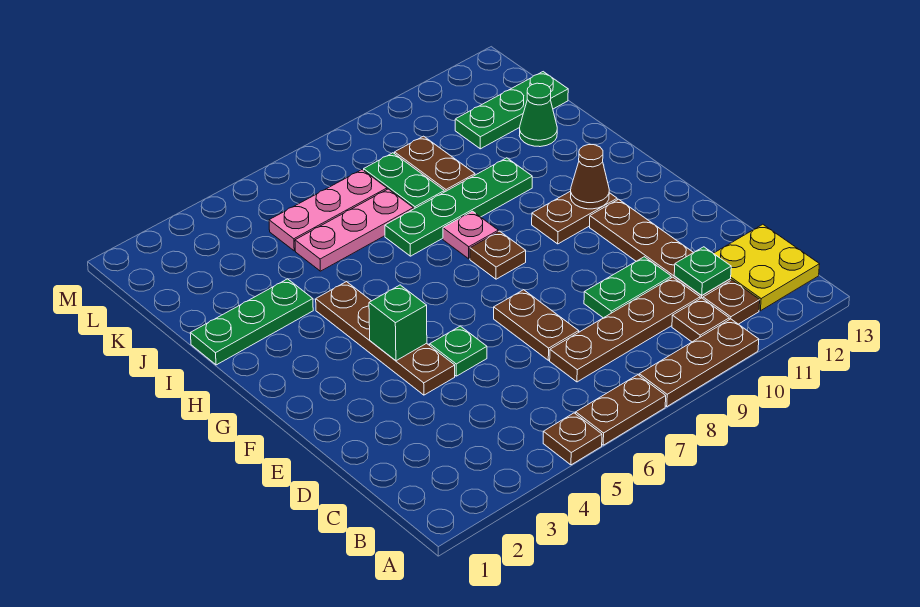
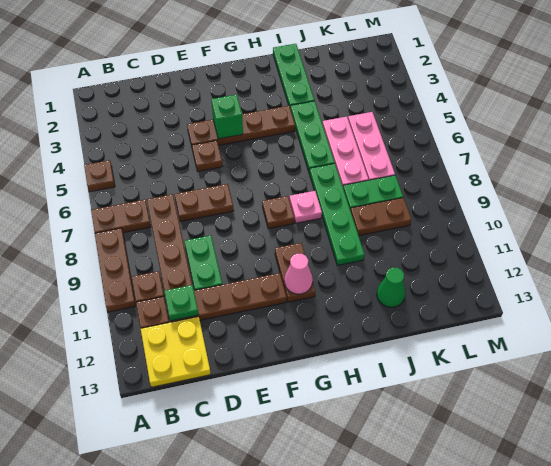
brown plate A6:A7 level 1 -> brown plate A7:B7 level 1
green plate E5 level 1 -> brown plate E5 level 1
brown cone G11 level 2 -> pink cone G11 level 2
green plate K11:K13 level 1 -> green plate I4:I6 level 1

